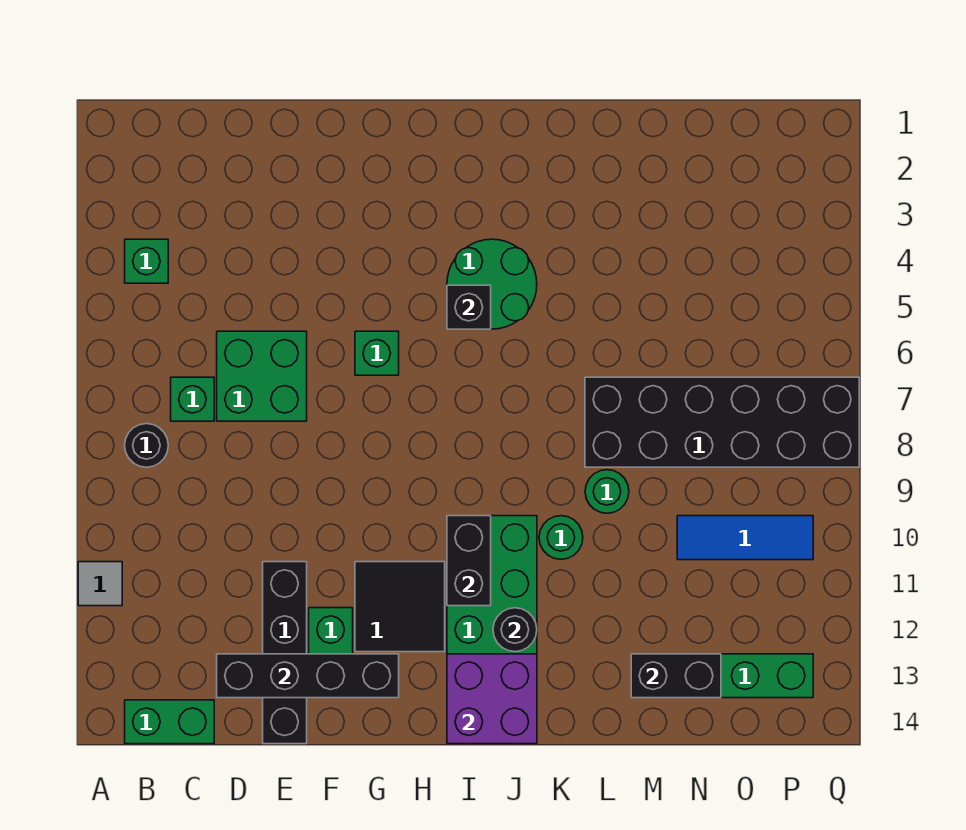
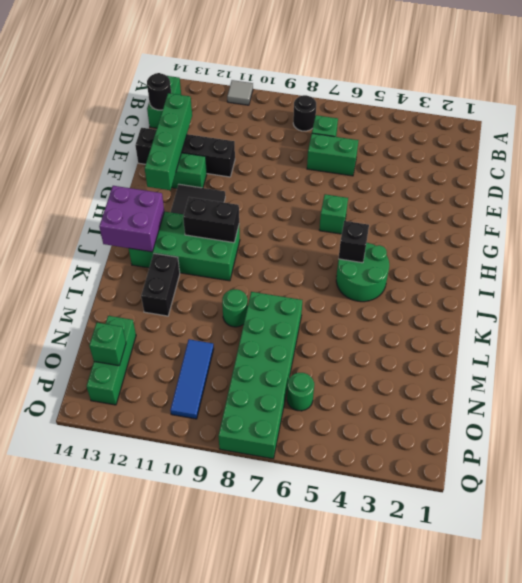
green brick B4 level 1 -> green brick O13 level 2
green brick D6:E7 level 1 -> green brick D6:D7 level 1
black brick D13:G13 level 2 -> green brick D13:G13 level 2
black round brick J12 level 2 -> black round brick C14 level 2
green round brick K10 level 1 -> green round brick O6 level 1
black brick L7:Q8 level 1 -> green brick L7:Q8 level 1
black brick M13:N13 level 2 -> black brick K12:L12 level 1

